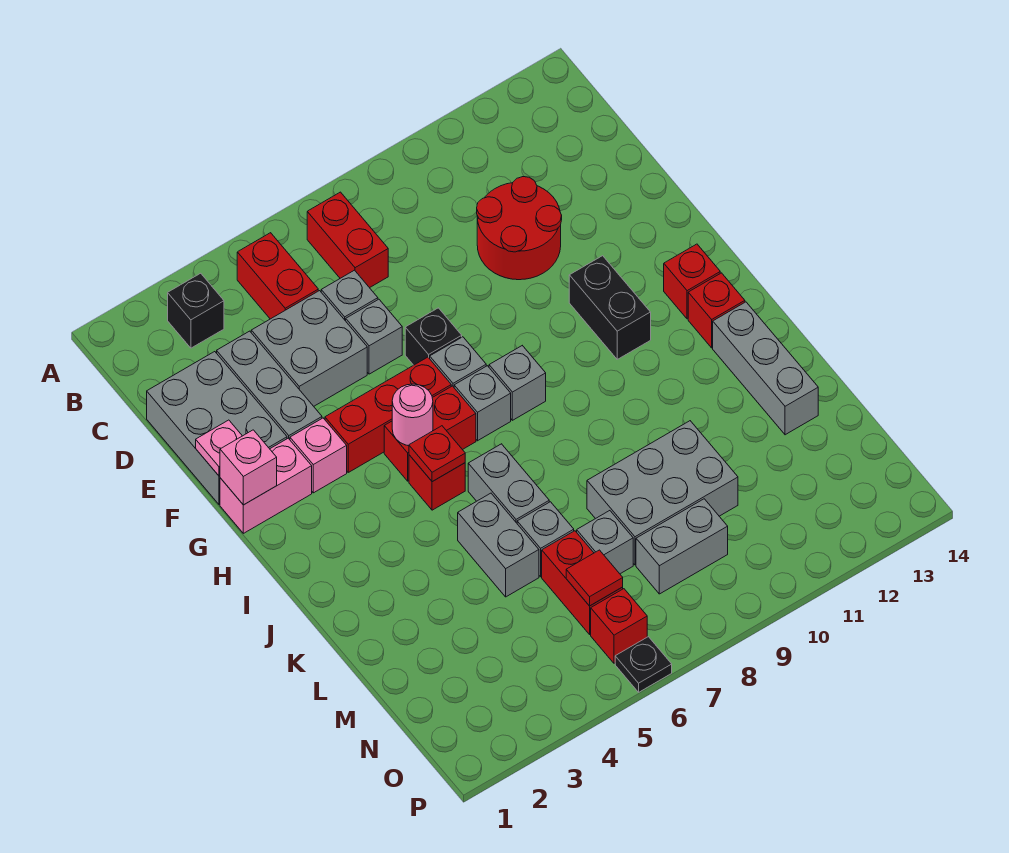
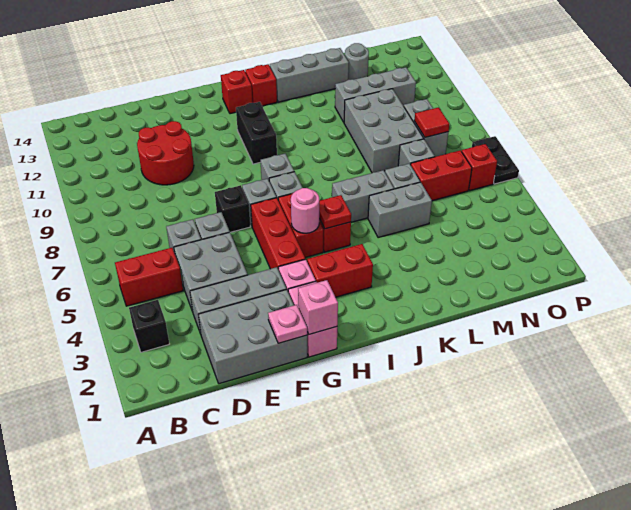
red brick B7:C7 level 1 -> red brick H3:I3 level 1
black brick G11:H11 level 1 -> black brick H10:H11 level 1
none -> grey brick L11:N11 level 1
none -> grey round brick M13 level 1
red tile N6 level 2 -> red tile N8 level 2
black plate P6 level 1 -> black plate P6:P7 level 1

